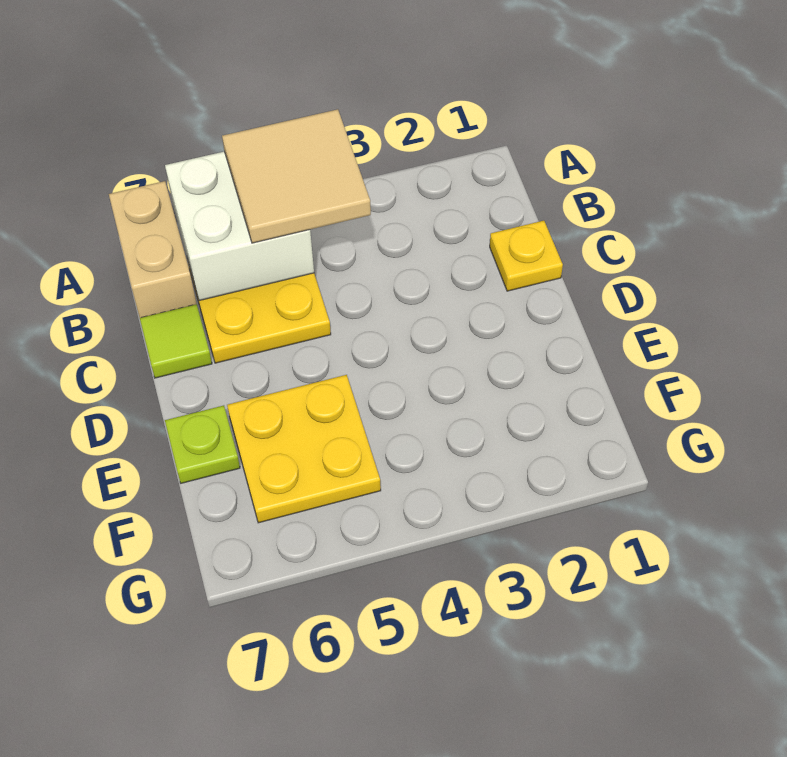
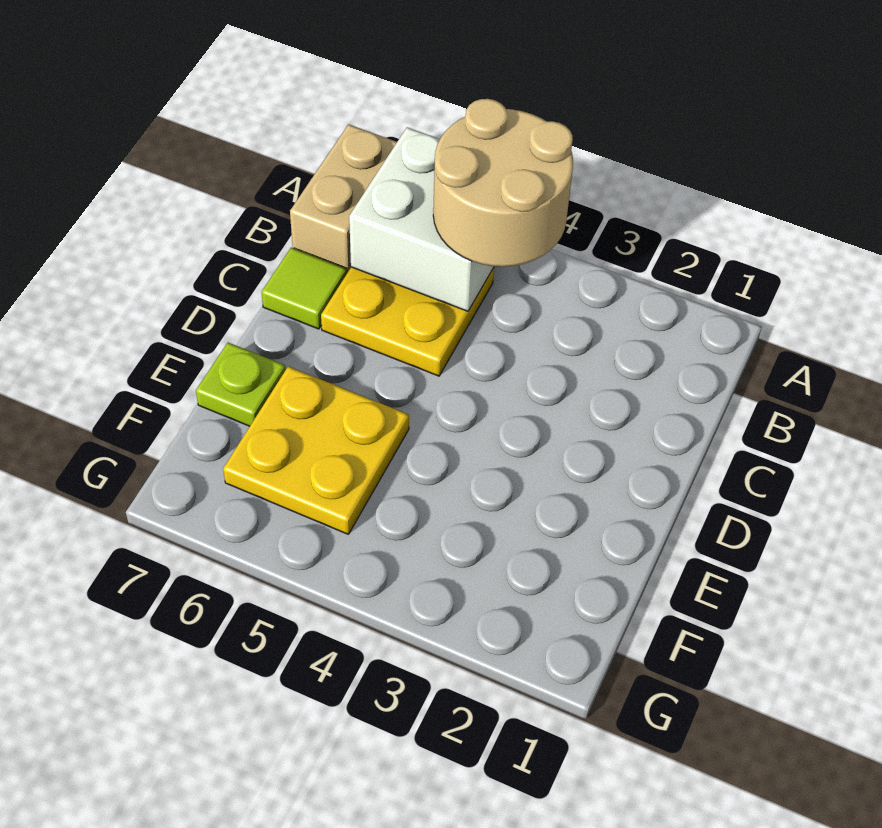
tan tile A4:B5 level 3 -> tan round brick A4:B5 level 3
yellow plate C1 level 1 -> none

